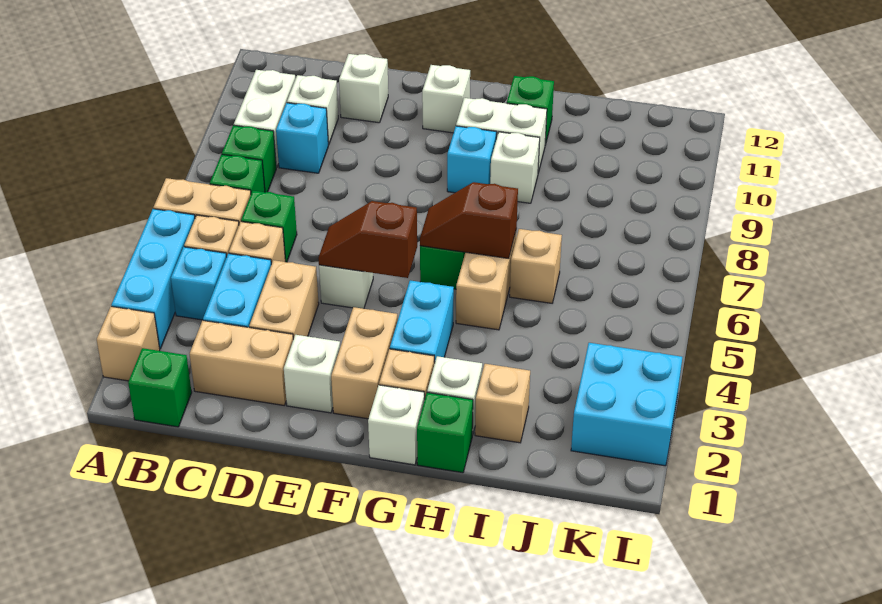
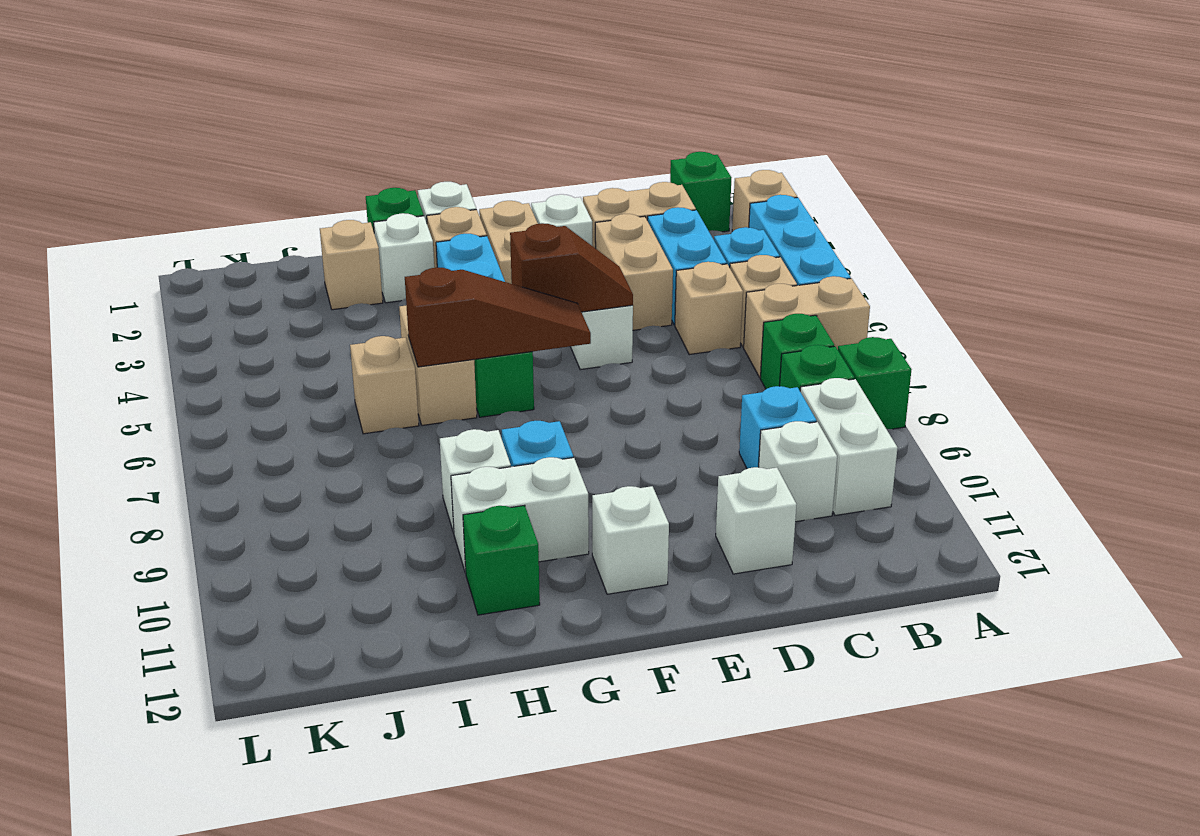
green brick C6 level 1 -> green brick A8 level 1
brown slope G6:H6 level 2 top H -> brown slope F6:H6 level 2 top H
cyan brick K2:L3 level 1 -> none

